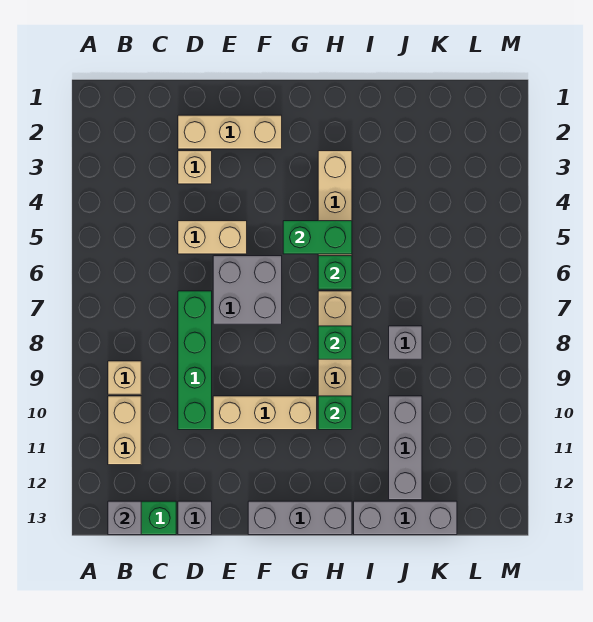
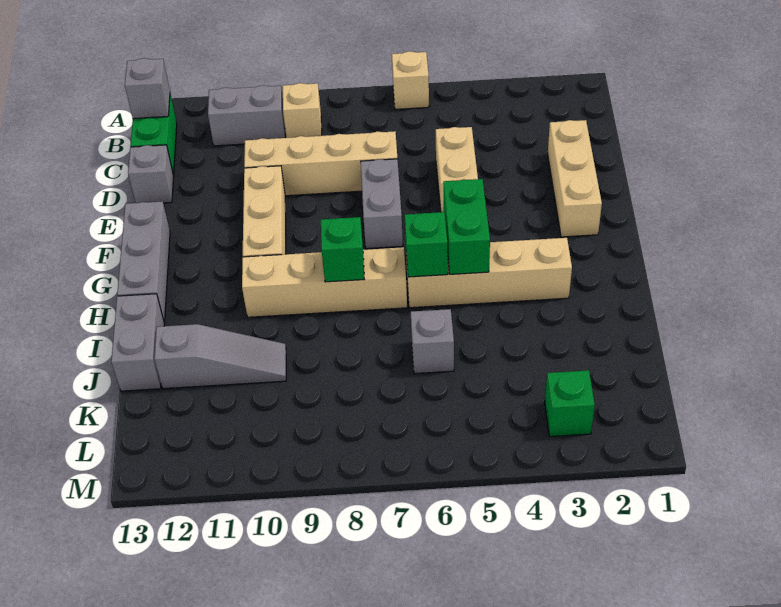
tan brick B10:B11 level 1 -> grey brick B10:B11 level 1
tan brick D3 level 1 -> tan brick A6 level 1
green brick D7:D10 level 1 -> tan brick D7:D10 level 1
grey brick E6:F7 level 1 -> grey brick E7:F7 level 1
green brick H10 level 2 -> green brick L3 level 1
grey brick I13:K13 level 1 -> grey brick I13:J13 level 1
grey brick J8 level 1 -> grey brick J6 level 1
grey brick J10:J12 level 1 -> grey slope J10:J12 level 1 top 12

